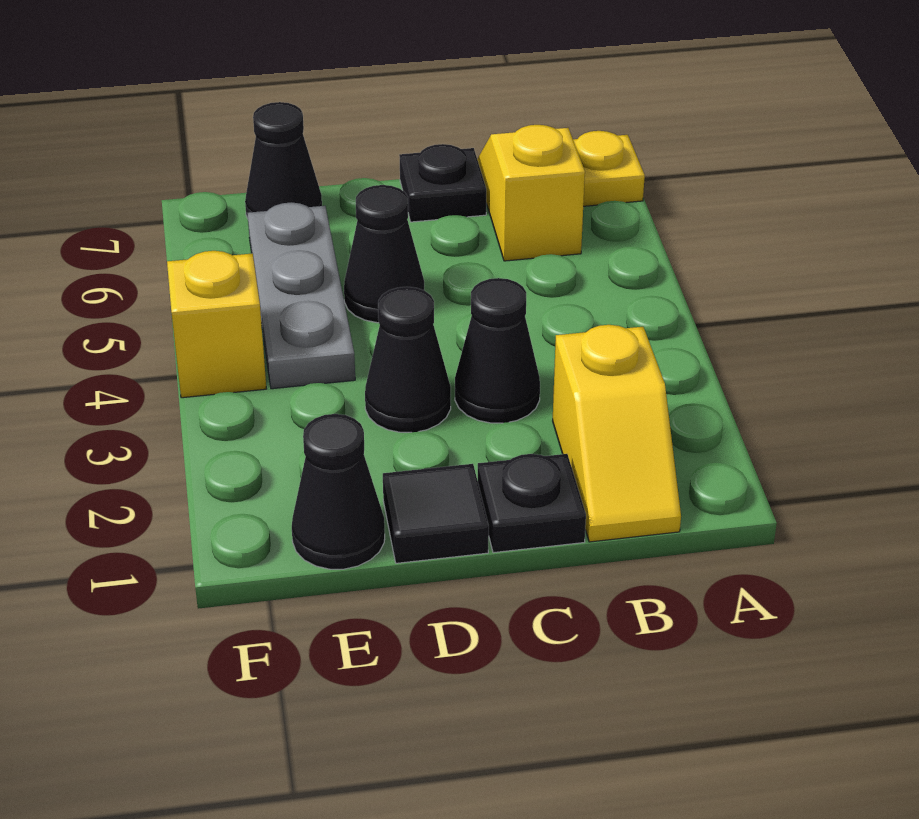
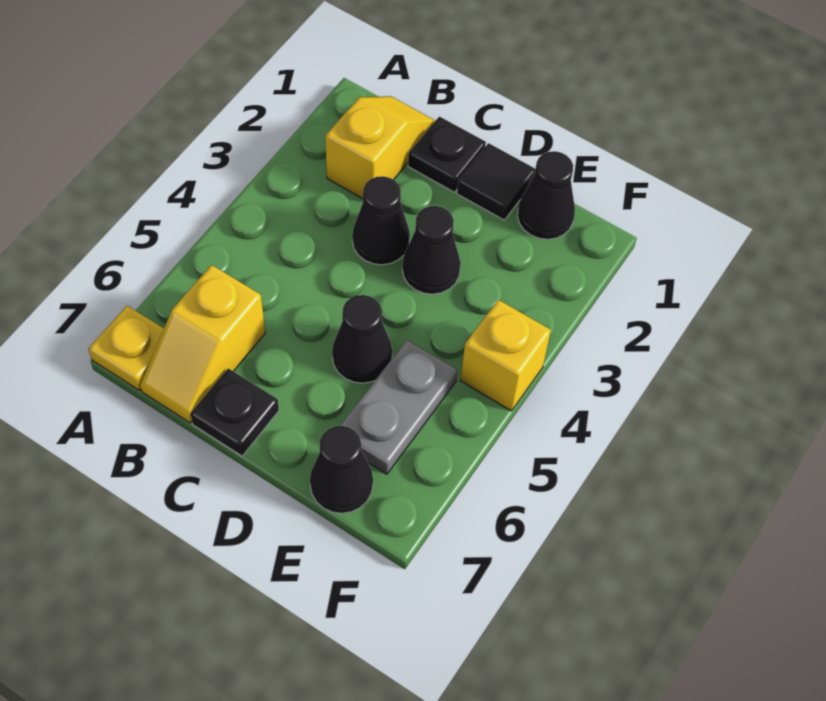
grey plate E4:E6 level 1 -> grey plate E5:E6 level 1

